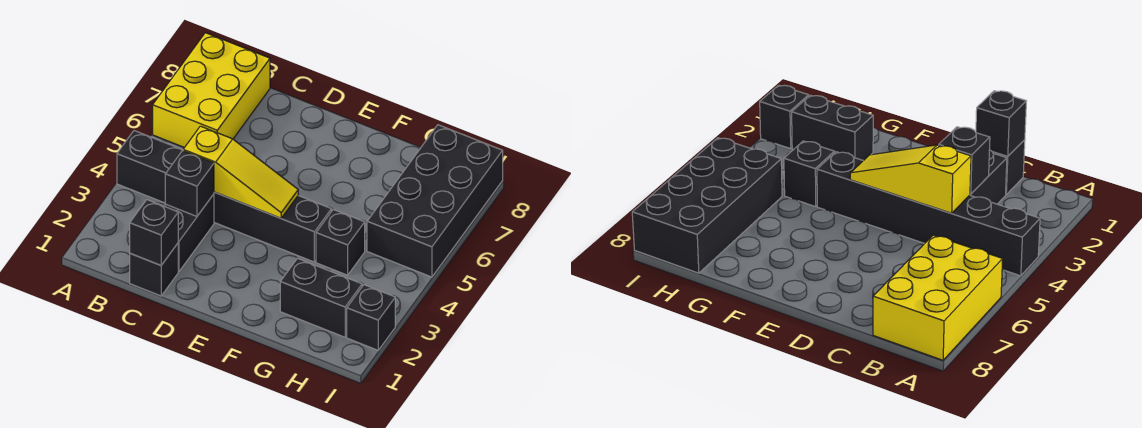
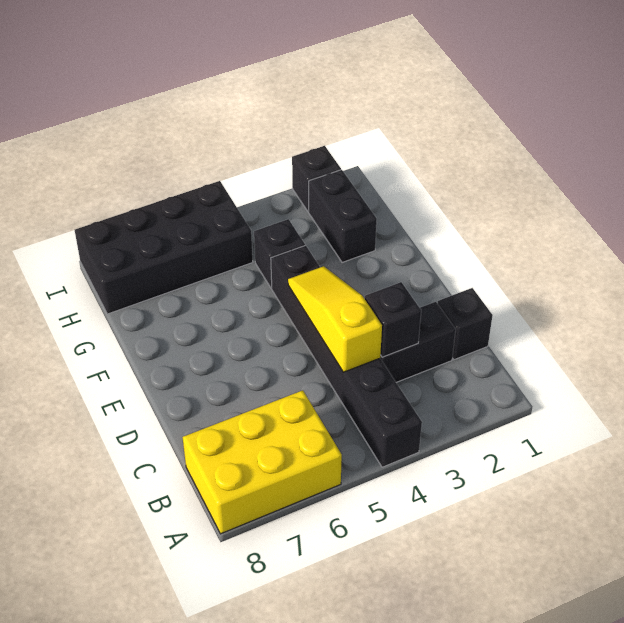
black brick C1 level 2 -> none

